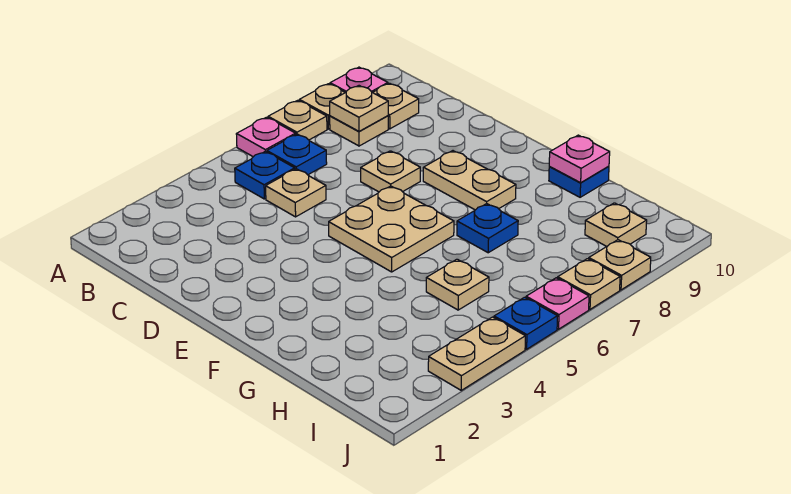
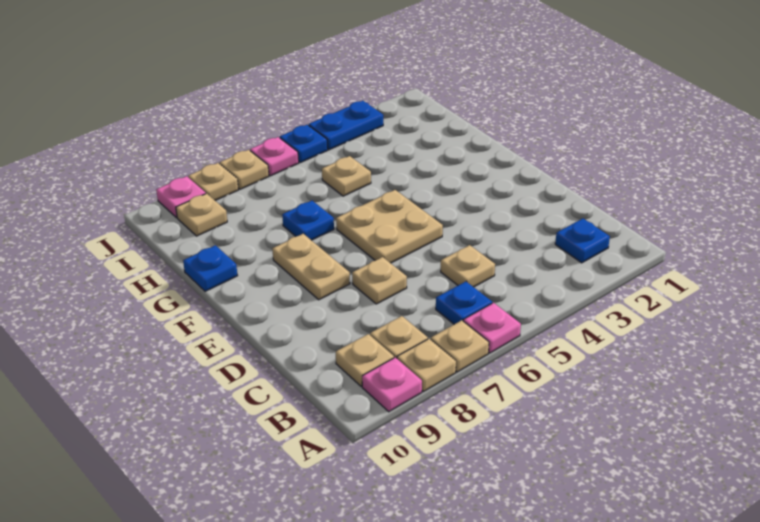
blue plate B5 level 1 -> blue plate B2 level 1
tan plate B8 level 2 -> none
pink plate G10 level 2 -> pink plate J9 level 1
tan plate J3:J4 level 1 -> blue plate J3:J4 level 1

